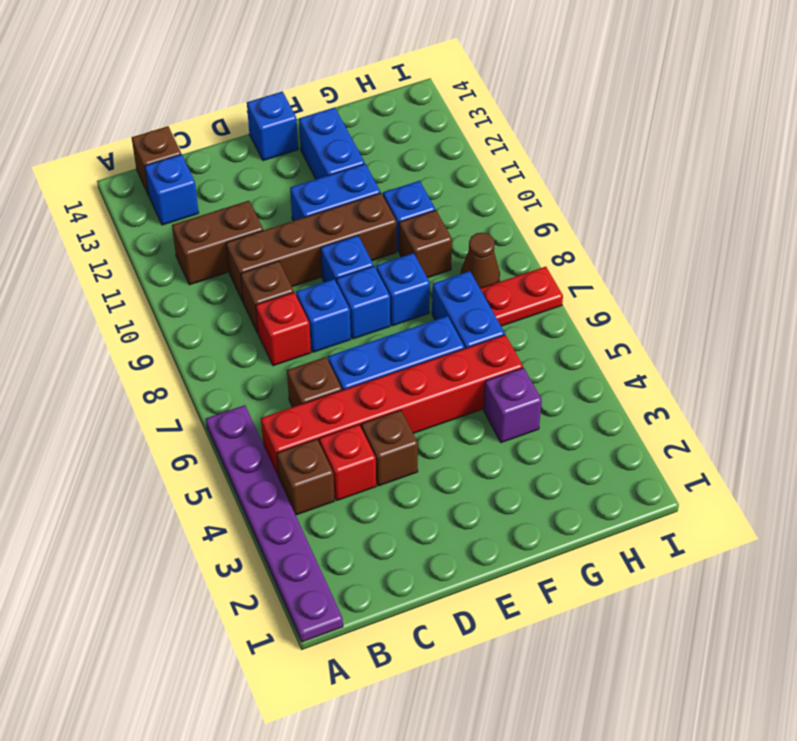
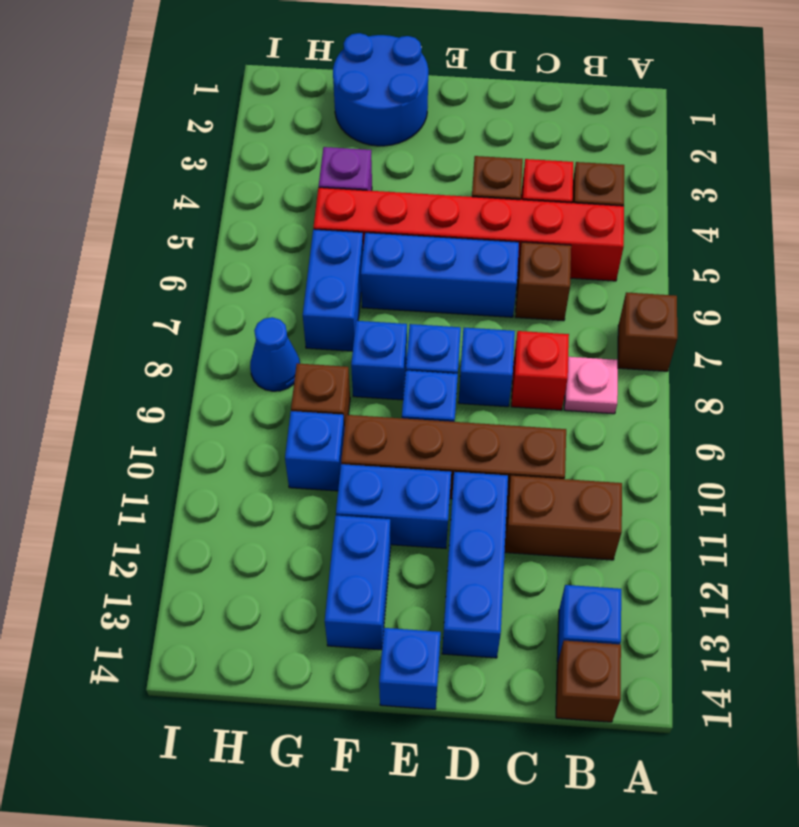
purple plate A1:A6 level 1 -> none
none -> pink plate B8 level 1
brown brick C9 level 1 -> brown brick A7 level 1
none -> blue brick D11:D13 level 1
none -> blue round brick F1:G2 level 1
red plate H7:I7 level 1 -> none
brown cone H8 level 1 -> blue cone H8 level 1

